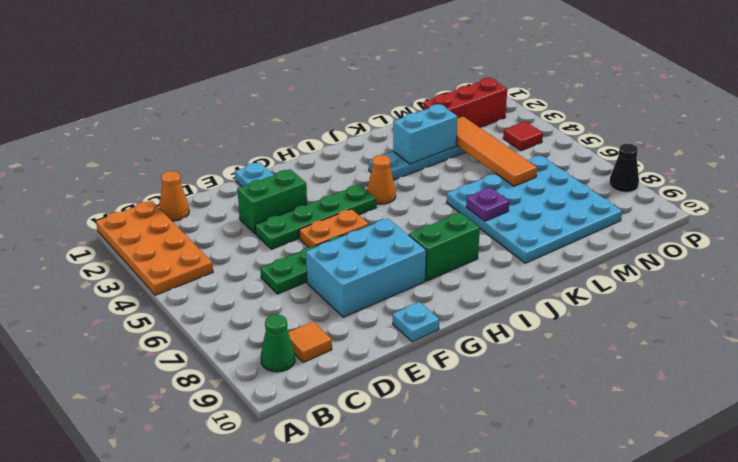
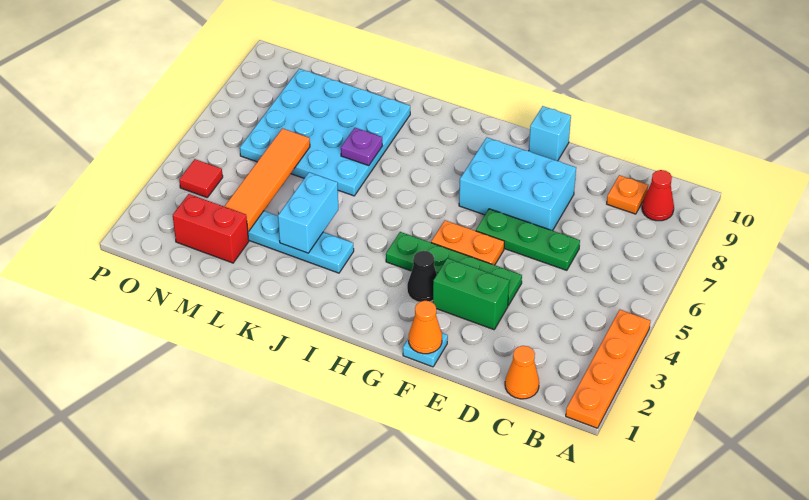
orange plate A1:B4 level 1 -> orange plate A1:A4 level 1
green cone B9 level 1 -> red cone B9 level 1
orange tile C9 level 1 -> orange plate C9 level 1
cyan plate F10 level 1 -> cyan brick F10 level 1
green brick H8:I8 level 1 -> none
orange cone I4 level 1 -> orange cone F1 level 2
cyan brick K3:L3 level 2 -> cyan brick K3:K4 level 2
red brick M2:O2 level 1 -> red brick M2:N2 level 1
black cone P8 level 1 -> black cone G3 level 1

